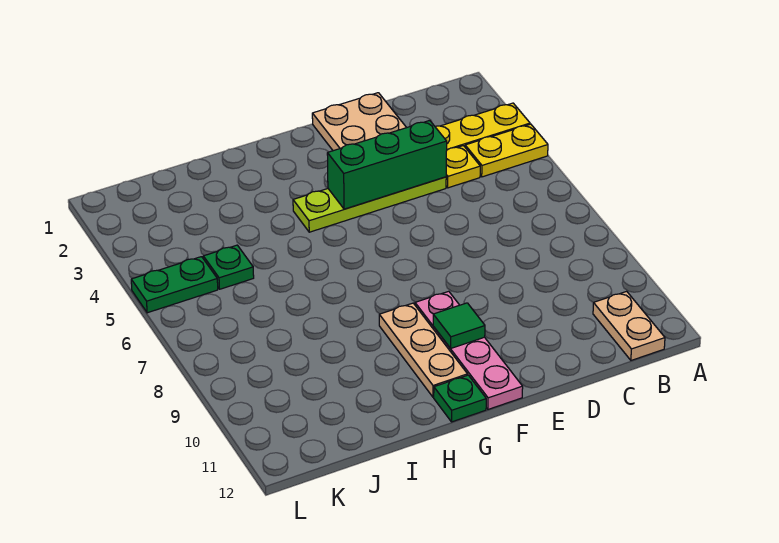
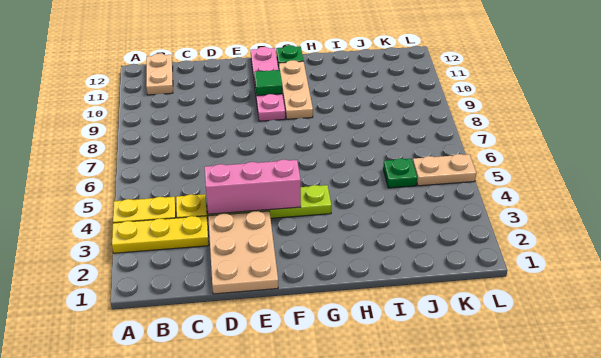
green brick D4:F4 level 2 -> pink brick D4:F4 level 2
green plate K5:L5 level 1 -> tan plate K5:L5 level 1

